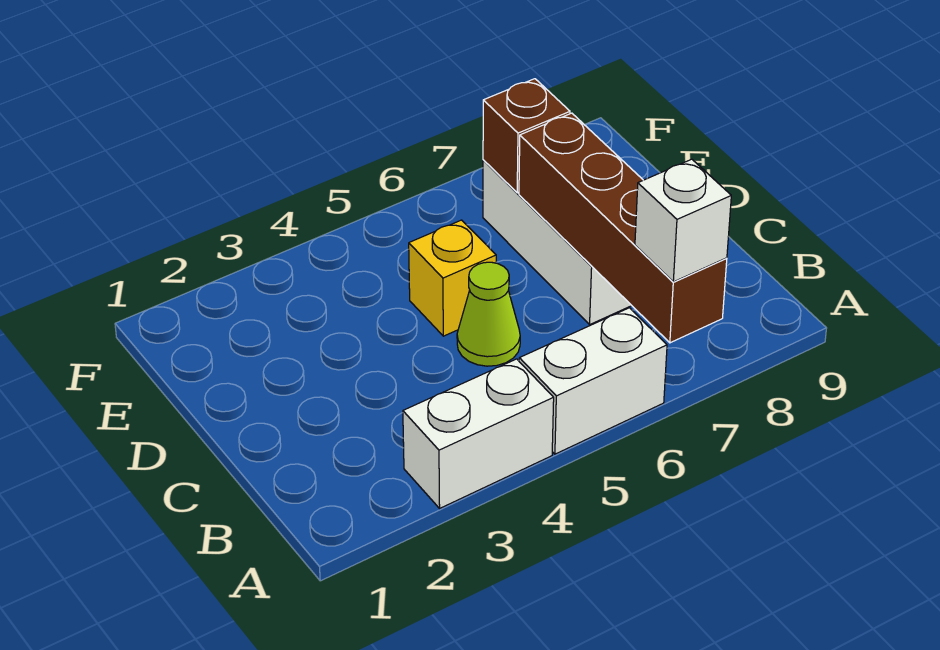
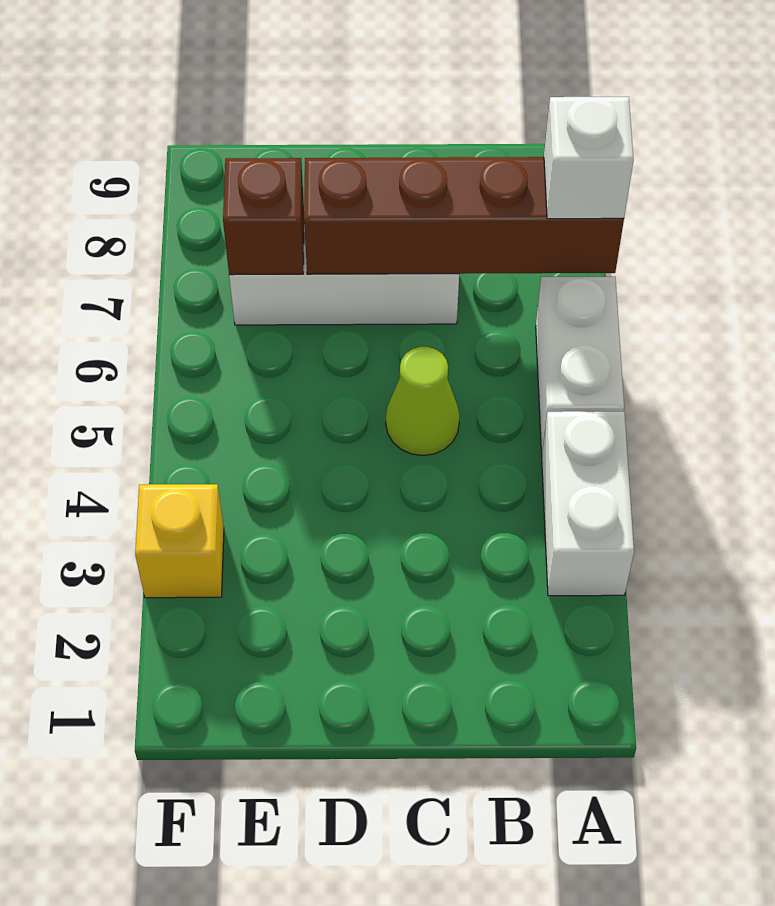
yellow brick D5 level 1 -> yellow brick F3 level 1

